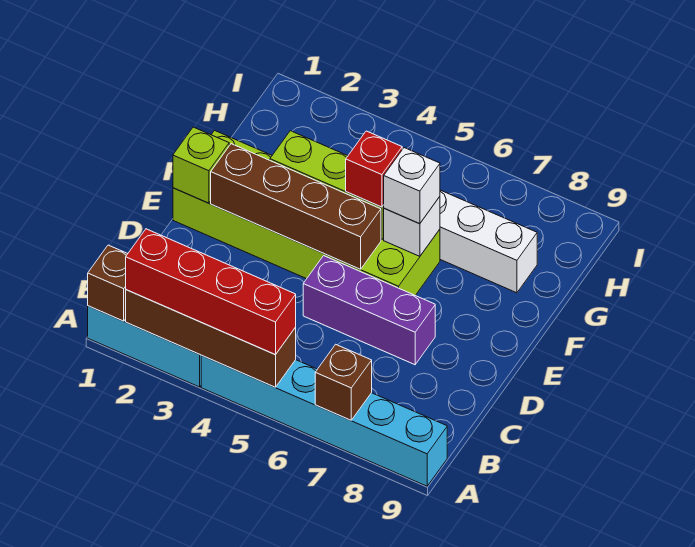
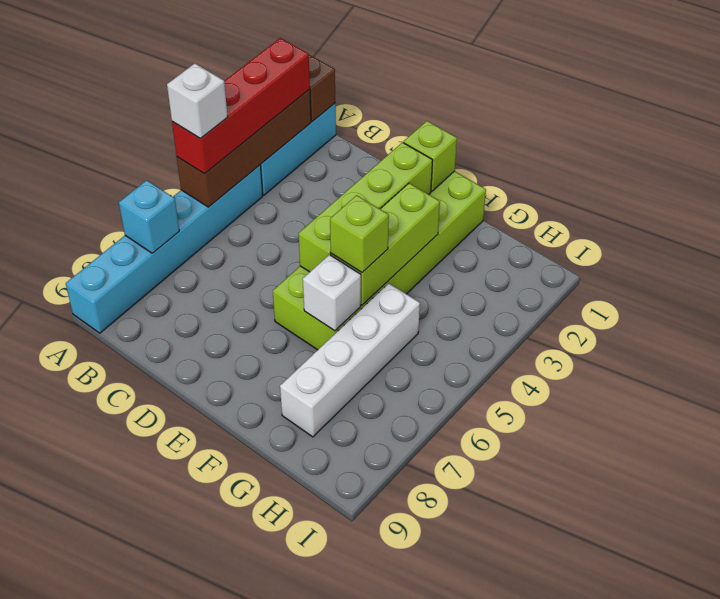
brown brick A7 level 2 -> cyan brick A7 level 2
purple brick D5:D7 level 1 -> none
brown brick E2:E5 level 2 -> lime brick E2:E5 level 2
red brick F5 level 3 -> lime brick F5 level 3
white brick F6 level 3 -> white brick A5 level 4

